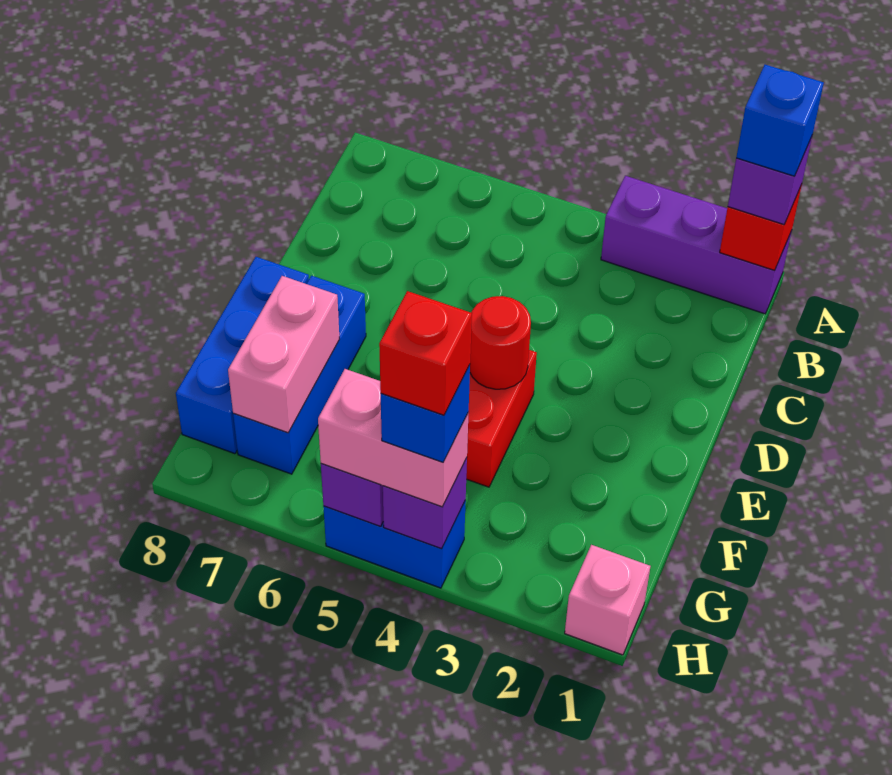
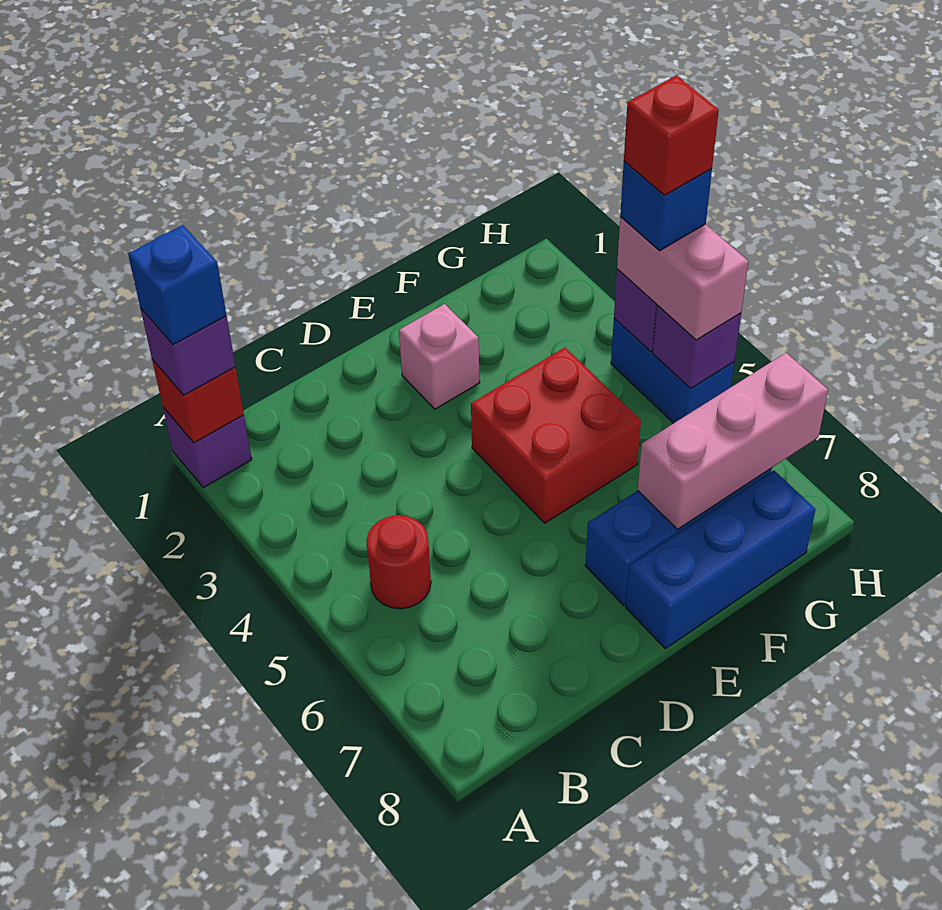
purple brick A1:A3 level 1 -> purple brick A1 level 1
red round brick E4 level 2 -> red round brick B5 level 1
pink brick F7:G7 level 2 -> pink brick F7:H7 level 2
pink brick H1 level 1 -> pink brick E2 level 1

